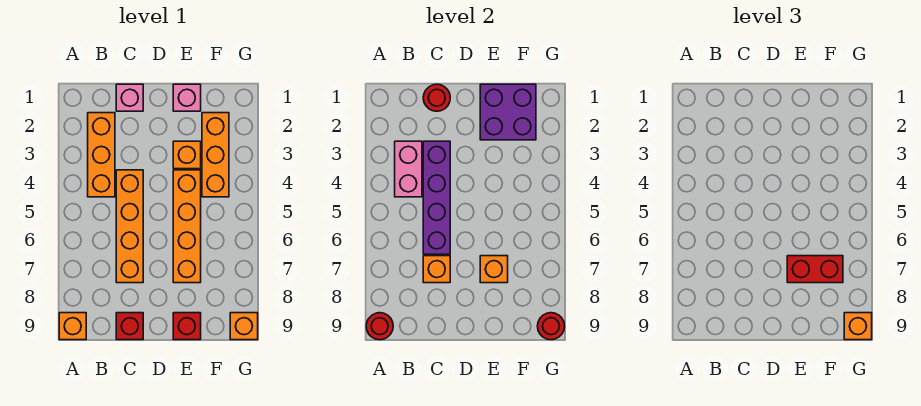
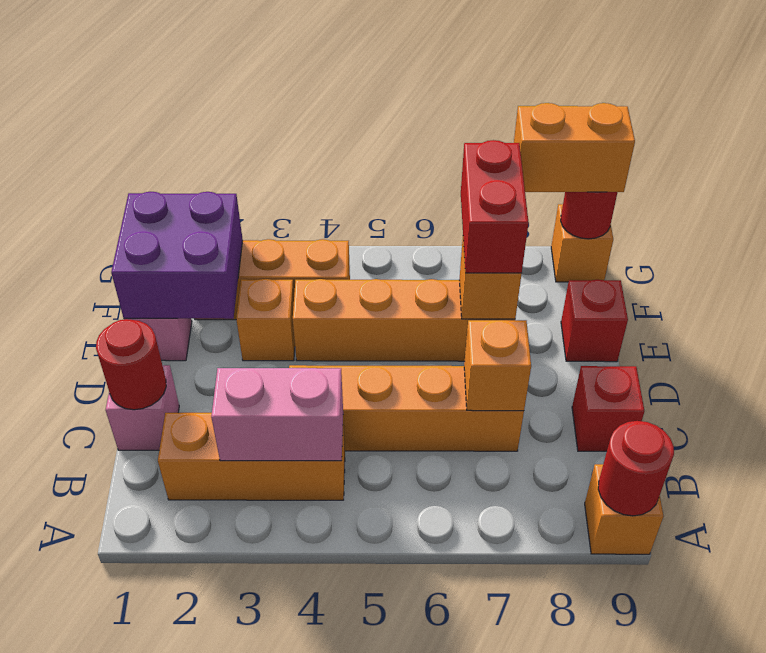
purple brick C3:C6 level 2 -> none
orange brick G9 level 3 -> orange brick G8:G9 level 3

